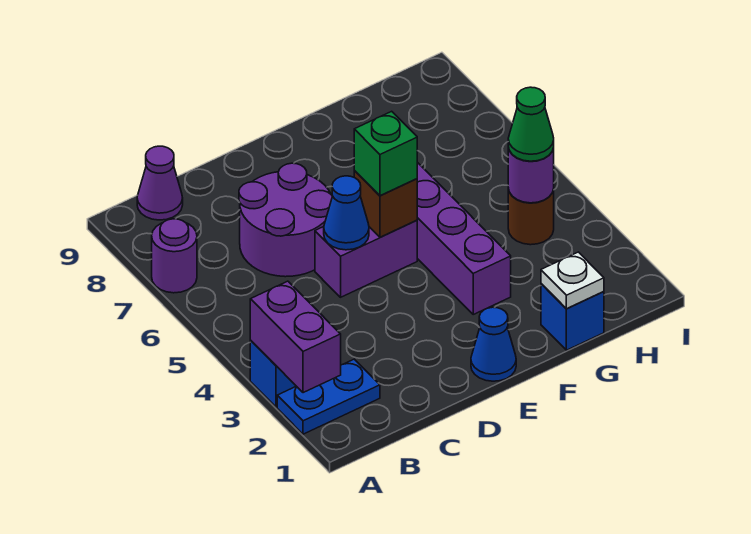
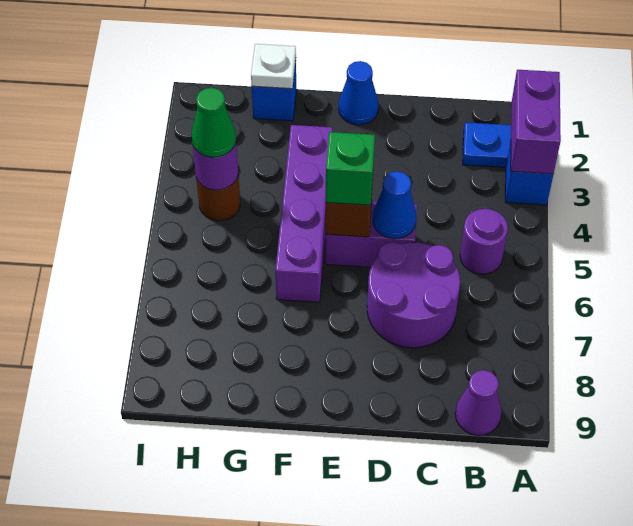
purple round brick A7 level 1 -> purple round brick B5 level 1

